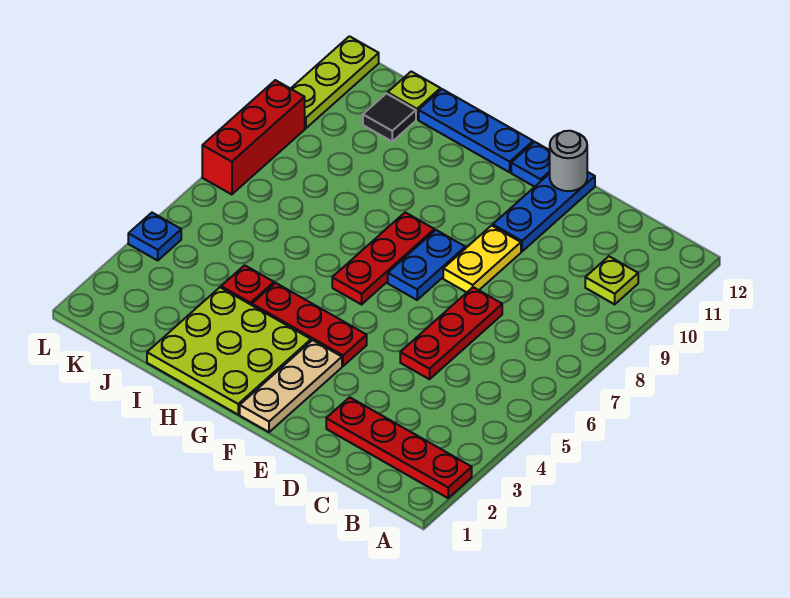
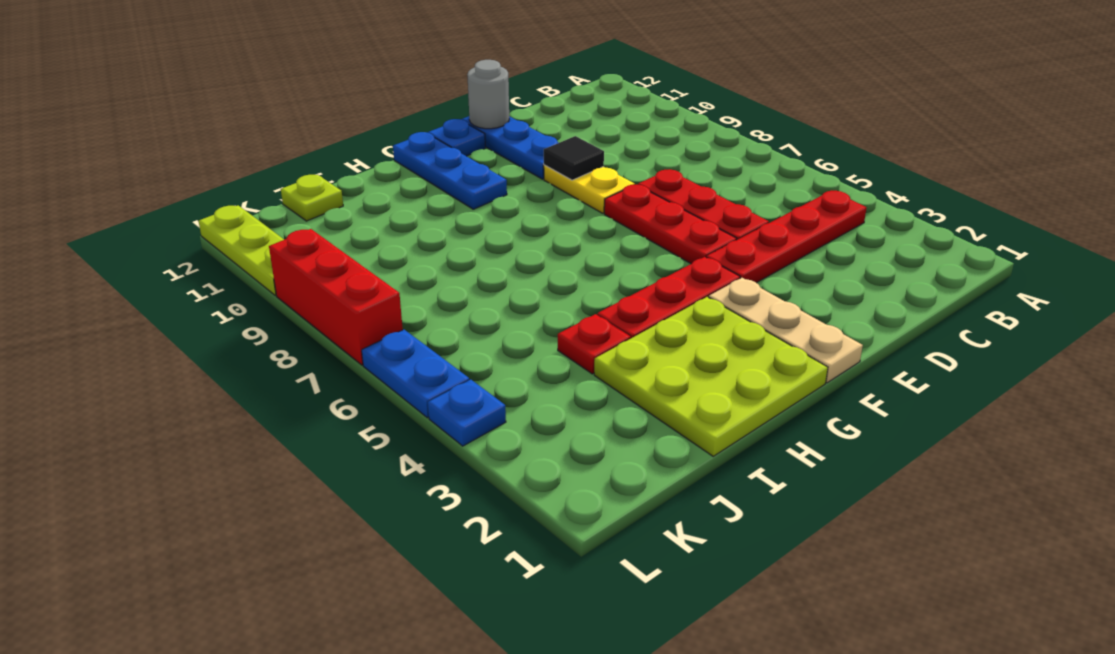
red plate A2:D2 level 1 -> red plate B4:E4 level 1
lime plate B10 level 1 -> none
blue plate F7:F8 level 1 -> blue plate L5:L6 level 1
red plate G6:G8 level 1 -> red plate E5:E7 level 1
blue plate G12:I12 level 1 -> blue plate G10:G12 level 1
black tile J11 level 1 -> black tile E9 level 2

